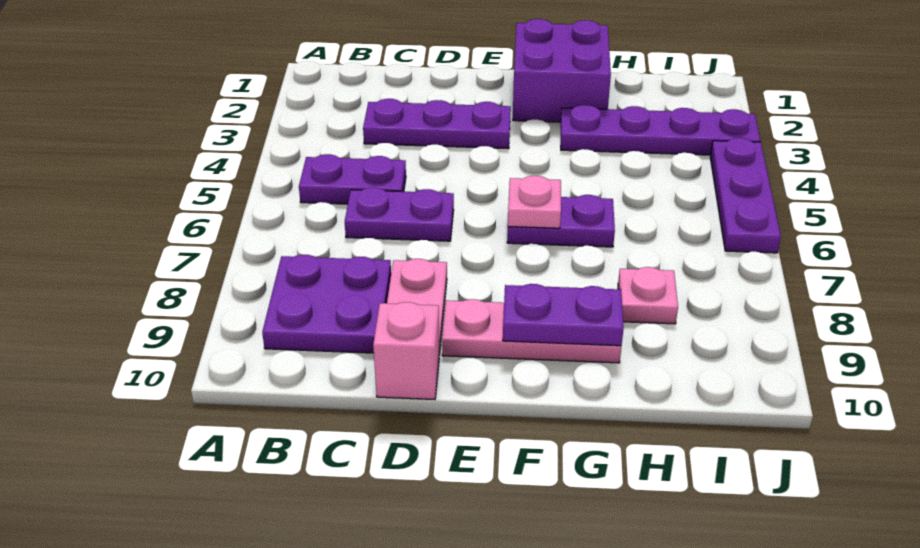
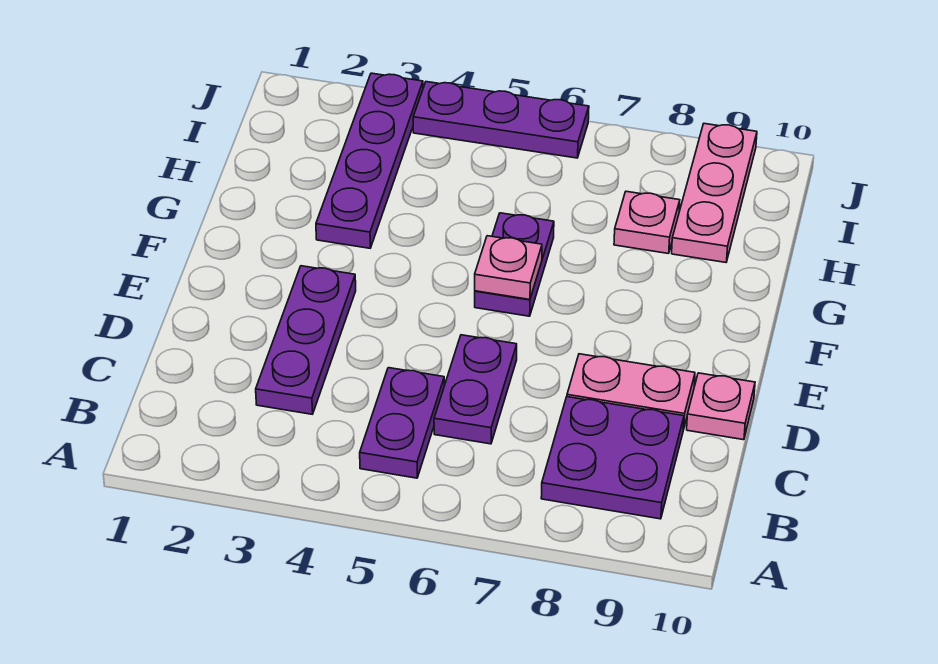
pink brick D10 level 1 -> pink plate D10 level 1
pink plate E9:G9 level 1 -> pink plate H9:J9 level 1
purple brick F1:G2 level 1 -> none
purple plate F9:G9 level 2 -> none

